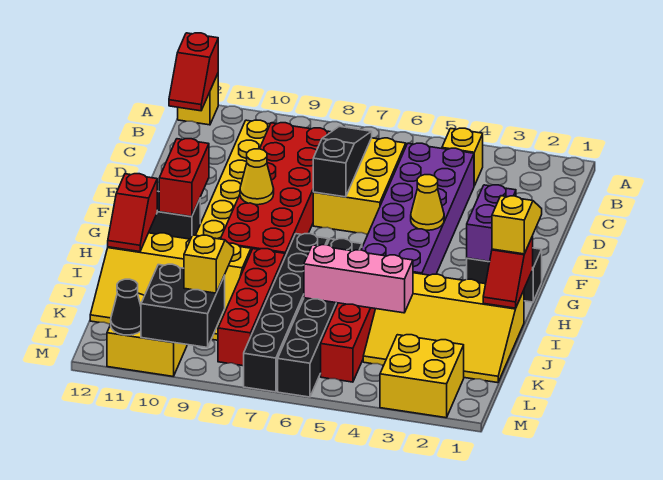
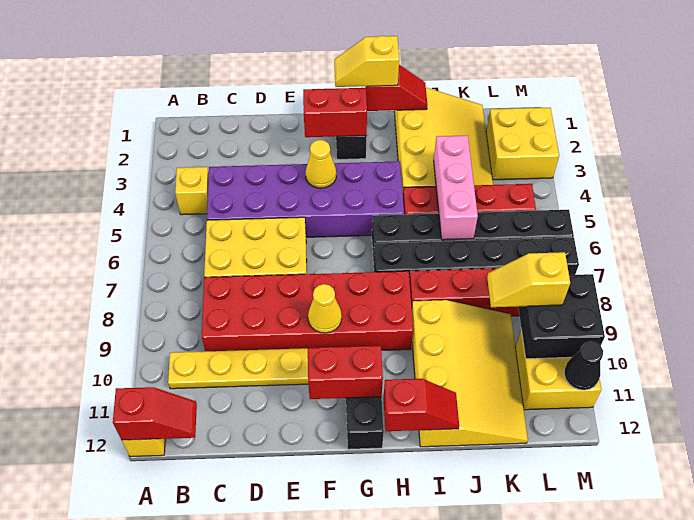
black slope C7:E7 level 2 top E -> none
purple brick F2:G2 level 2 -> red brick F2:G2 level 2

